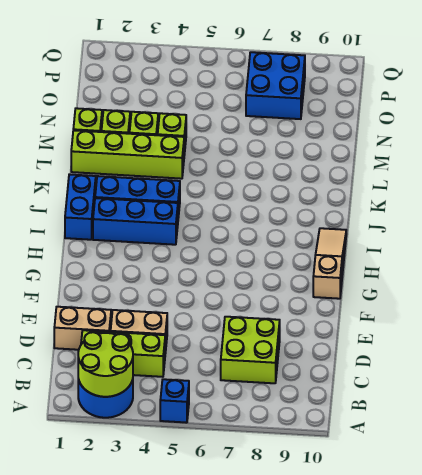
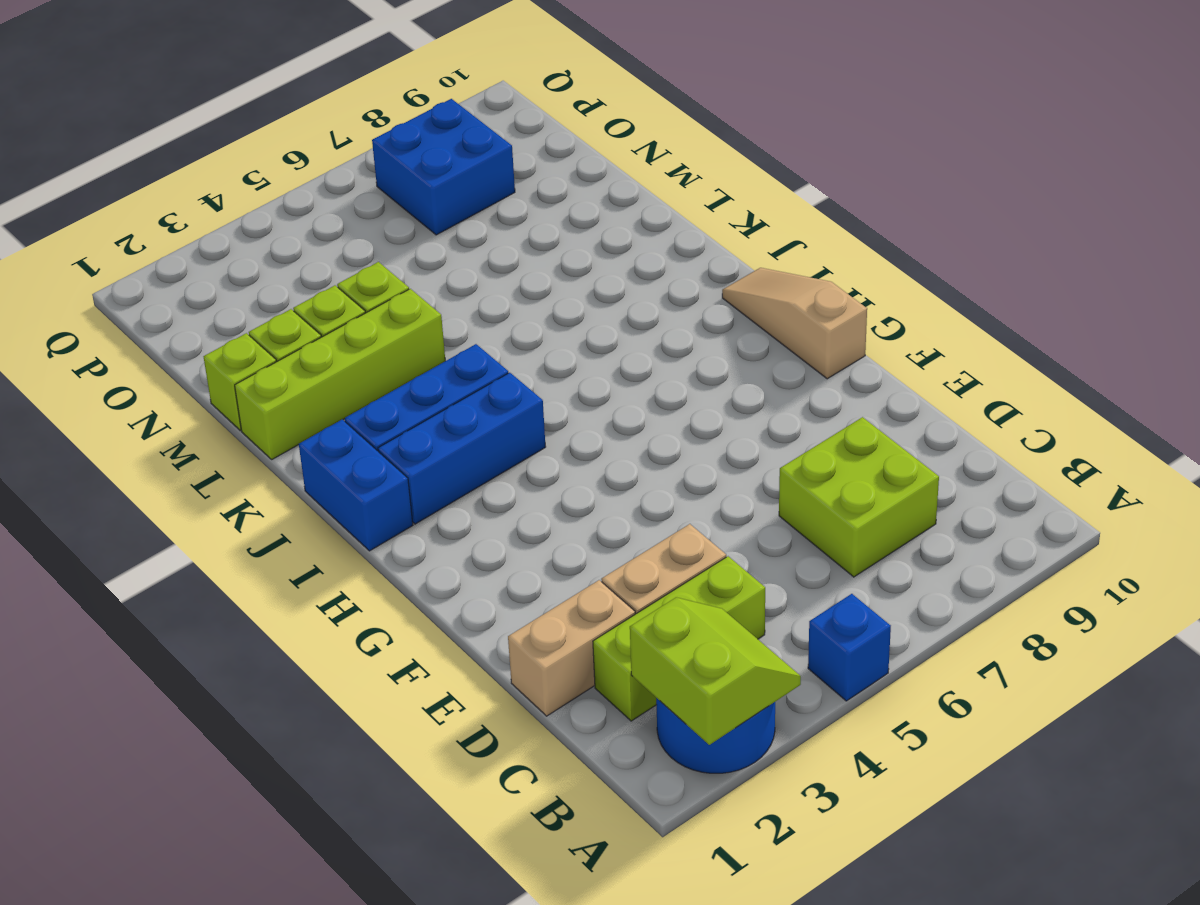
lime round brick A2:B3 level 2 -> lime slope A2:B3 level 2 top 2

